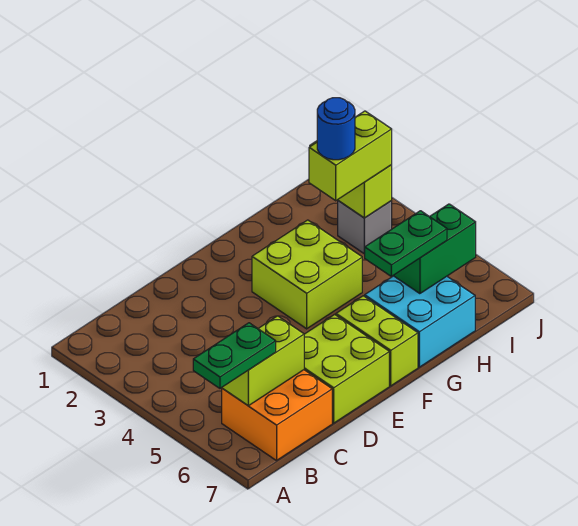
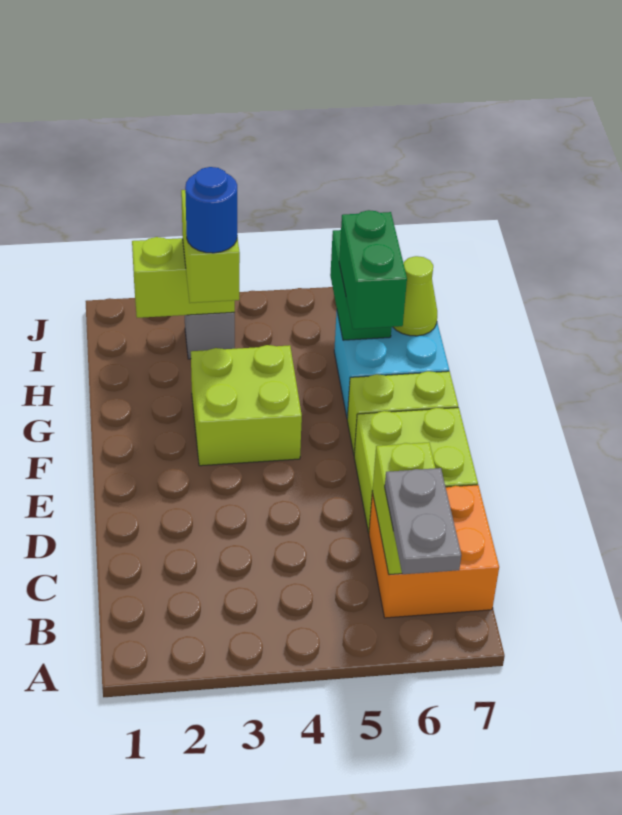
green plate A6:B6 level 3 -> grey plate A6:B6 level 3
green plate G6:H6 level 3 -> green brick G6:H6 level 3
none -> lime cone H7 level 2

